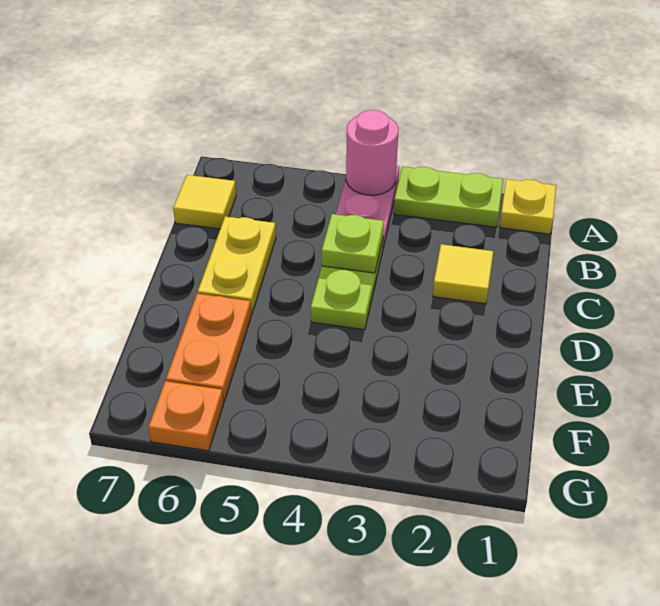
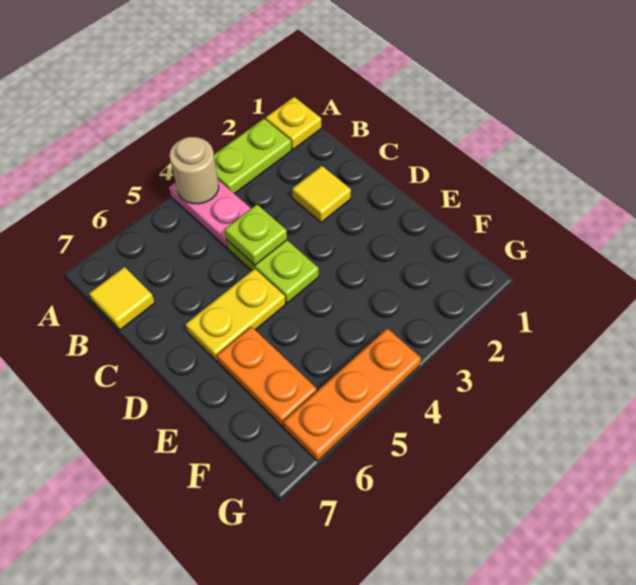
pink round brick A4 level 2 -> tan round brick A4 level 2
yellow plate C6:D6 level 1 -> yellow plate D5:D6 level 1
orange plate G6 level 1 -> orange plate G4:G6 level 1

